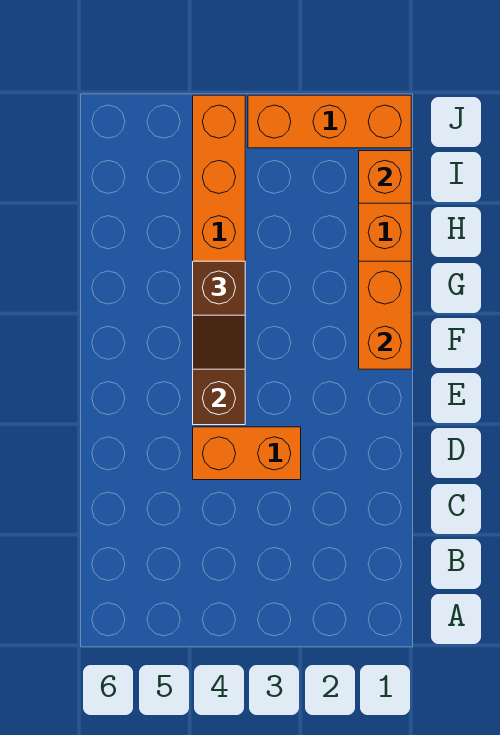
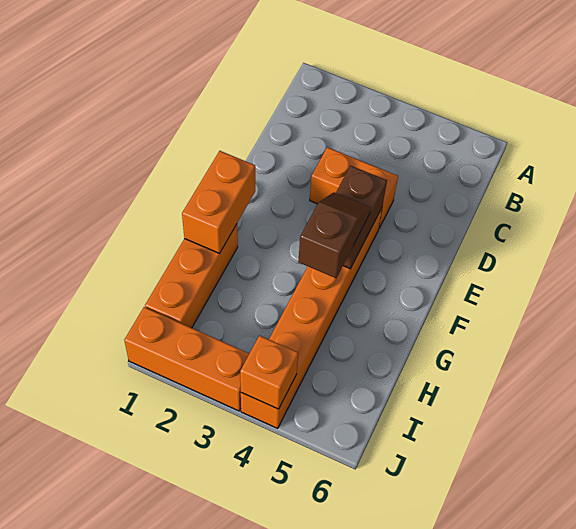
orange brick I1 level 2 -> orange brick J4 level 2

